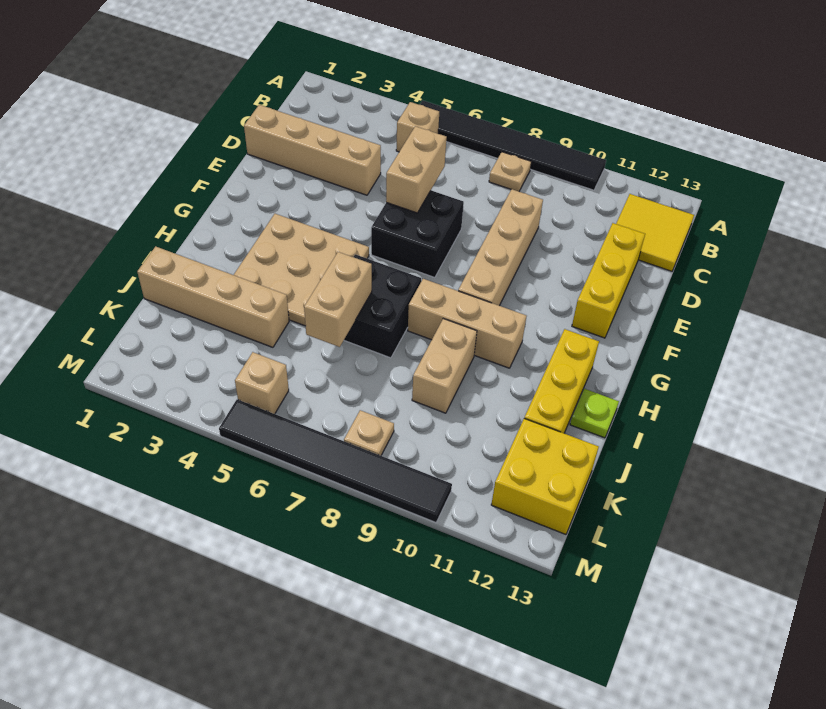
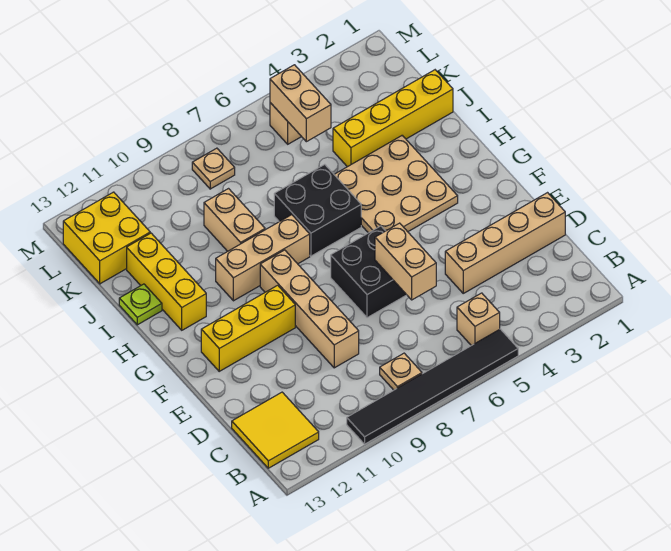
yellow brick D12:F12 level 1 -> yellow brick F10:F12 level 1
tan brick I6:J6 level 2 -> tan brick K5:L5 level 2
tan brick J1:J4 level 1 -> yellow brick J1:J4 level 1
black tile M5:M10 level 1 -> none

